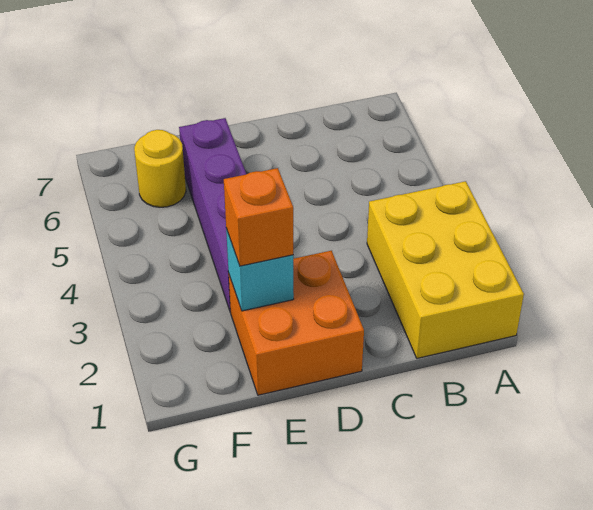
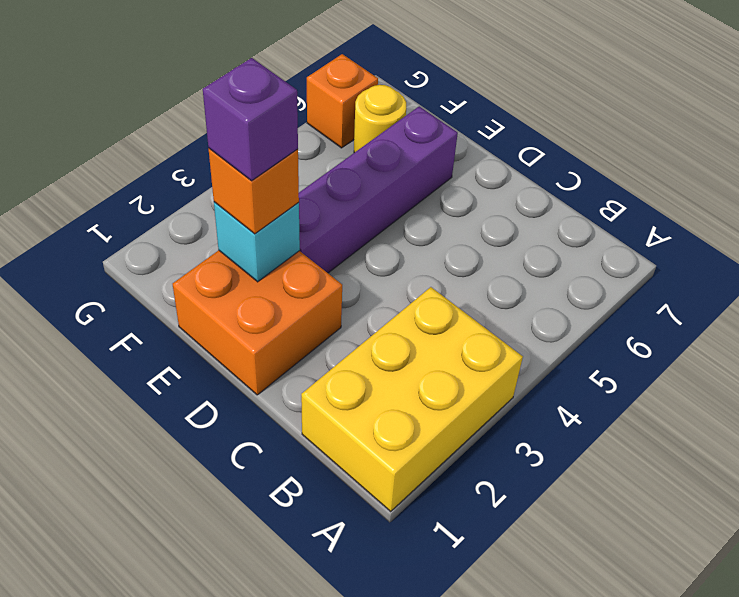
none -> purple brick E2 level 4
none -> orange brick G6 level 1

